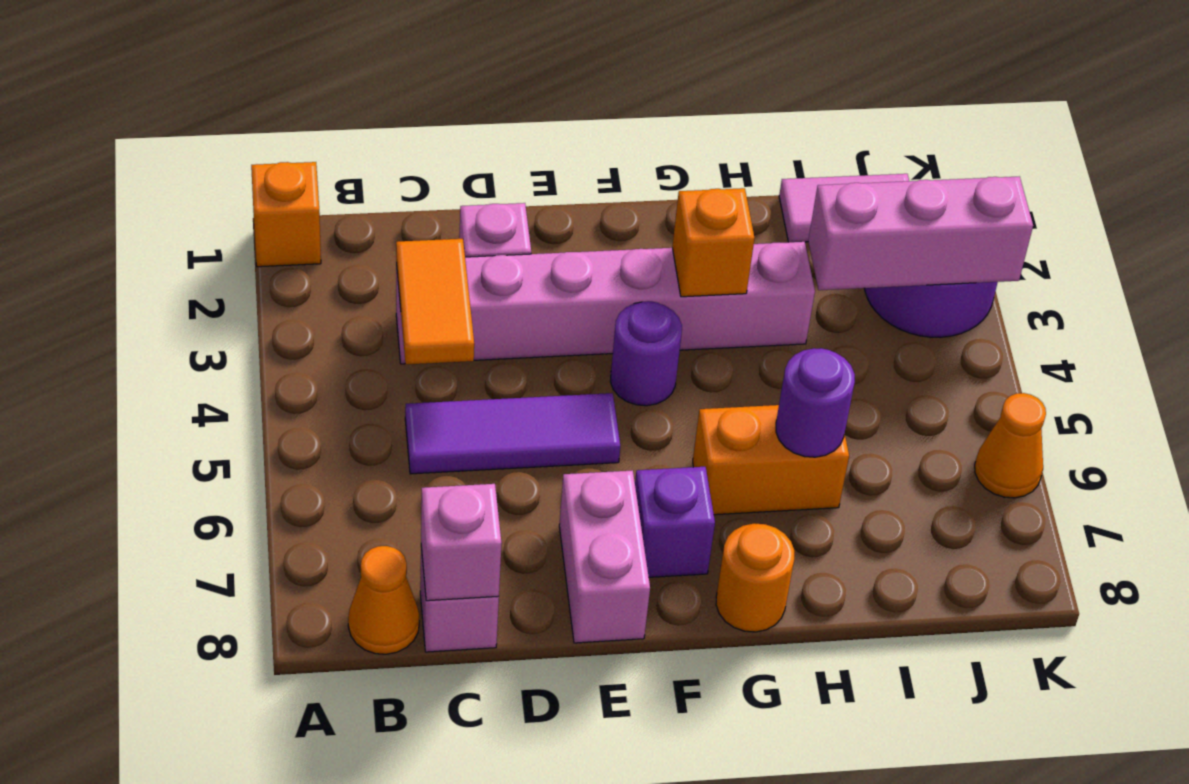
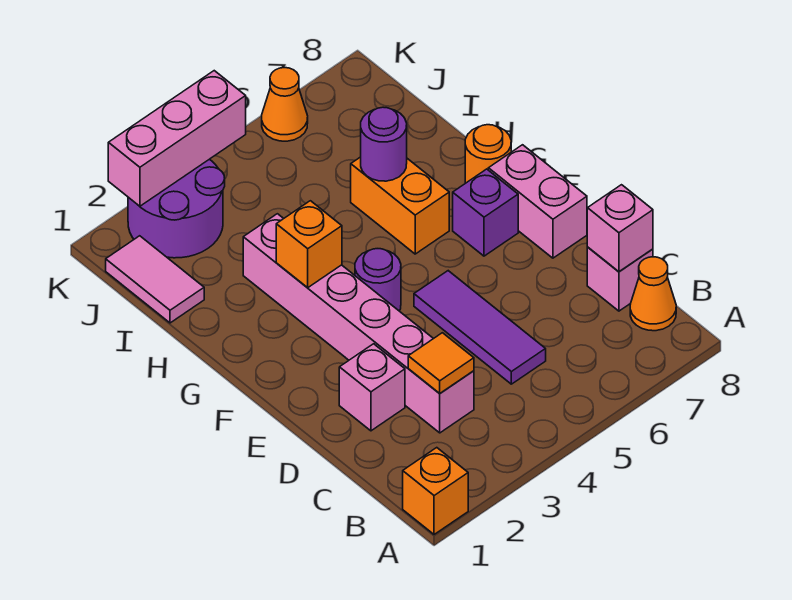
orange tile C3:C4 level 2 -> orange tile C3 level 2
pink brick E7:E8 level 1 -> pink brick E8:F8 level 1
pink brick I3:K3 level 2 -> pink brick K2:K4 level 2

